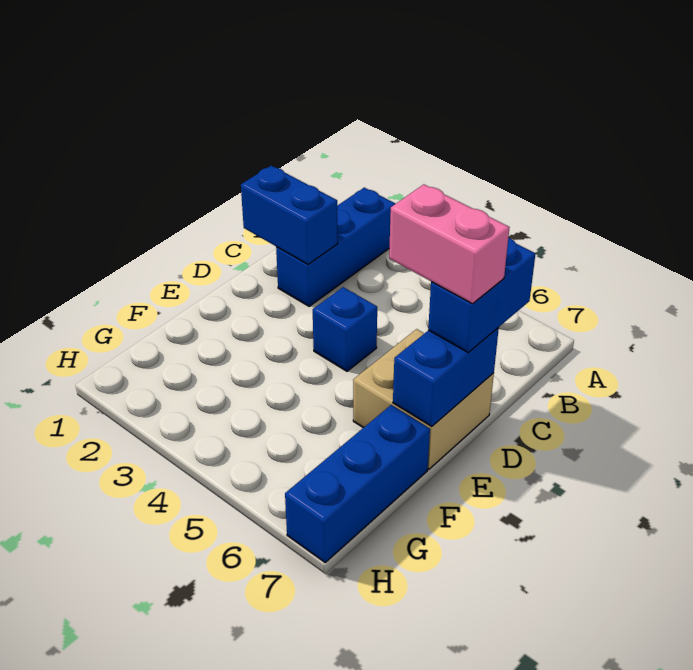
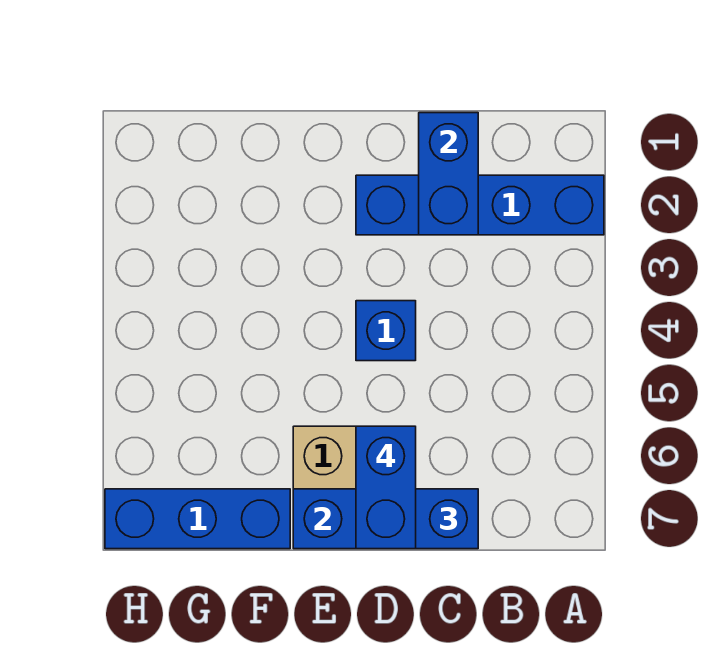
blue brick A2:C2 level 1 -> blue brick A2:D2 level 1
pink brick D6:D7 level 4 -> blue brick D6:D7 level 4

